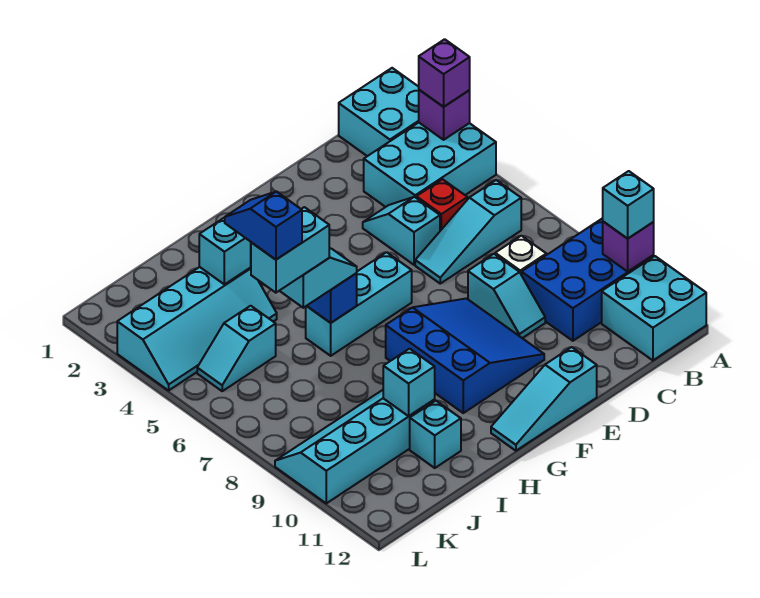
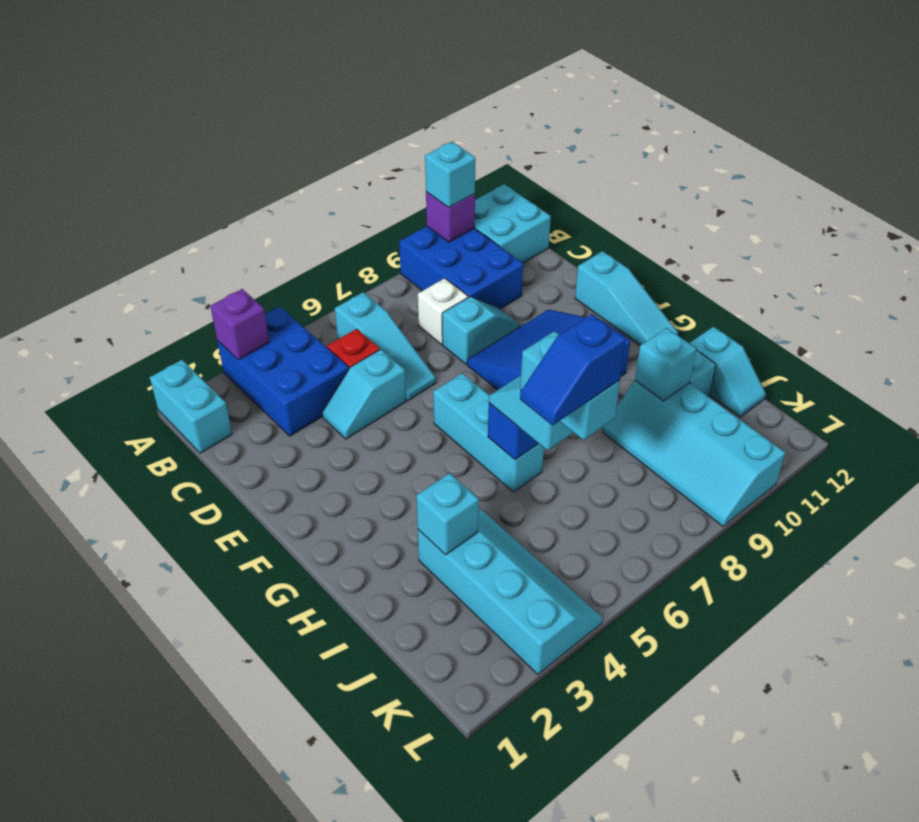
cyan brick A1:B2 level 1 -> cyan brick A1:B1 level 1
cyan brick A3:C4 level 1 -> blue brick A3:C4 level 1
purple brick A3 level 3 -> none
cyan slope J5:K5 level 1 top J -> cyan slope I12:J12 level 1 top I

